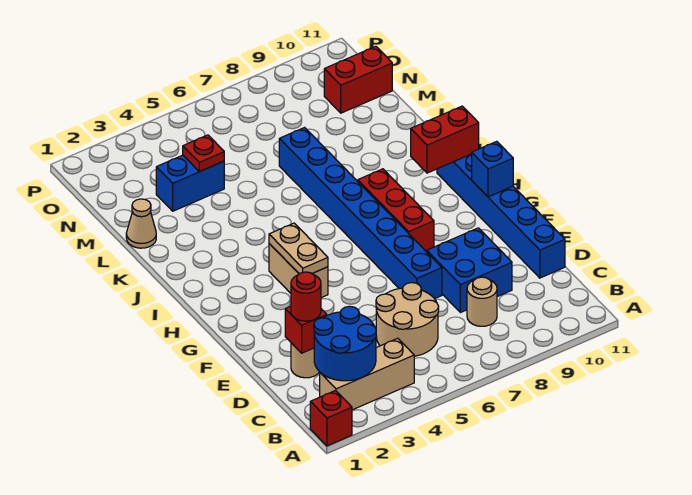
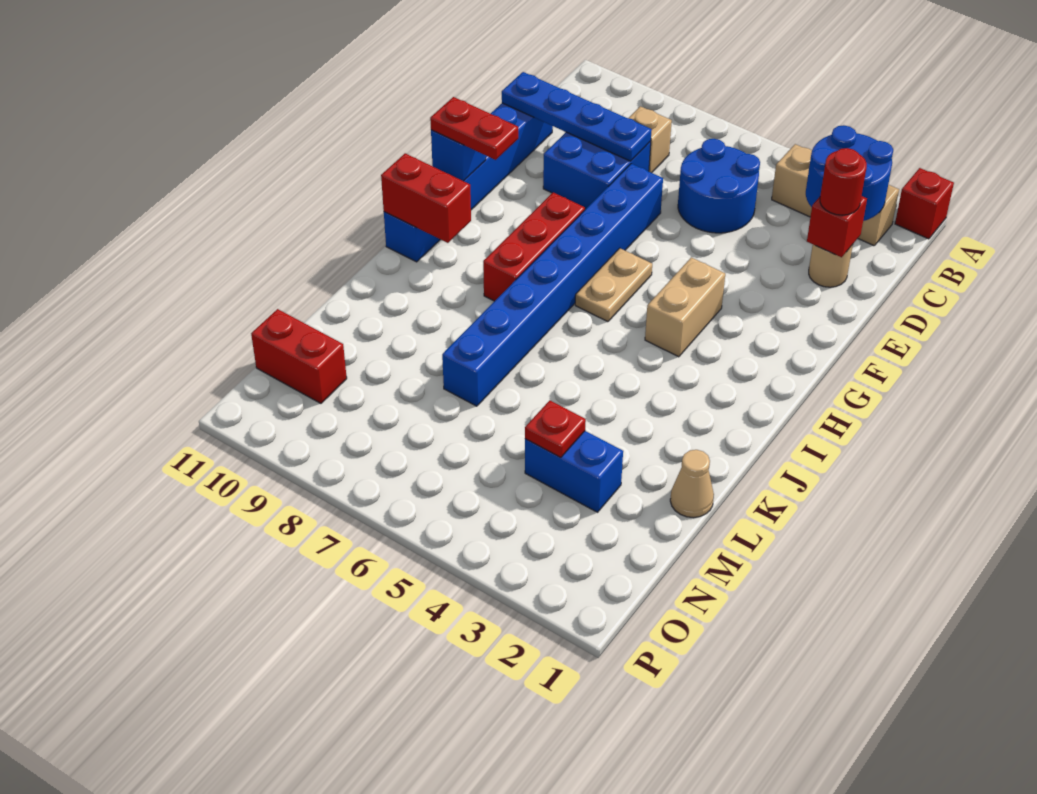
tan round brick C5:D6 level 1 -> blue round brick C5:D6 level 1
tan round brick C8 level 1 -> tan brick C8 level 1
none -> blue plate D8:D11 level 2
tan plate G4:H4 level 2 -> tan plate G6:H6 level 1
none -> red plate G10:G11 level 3

